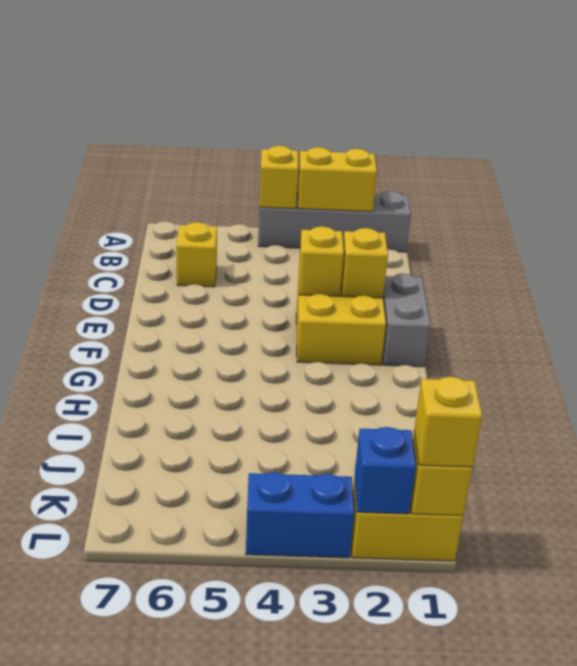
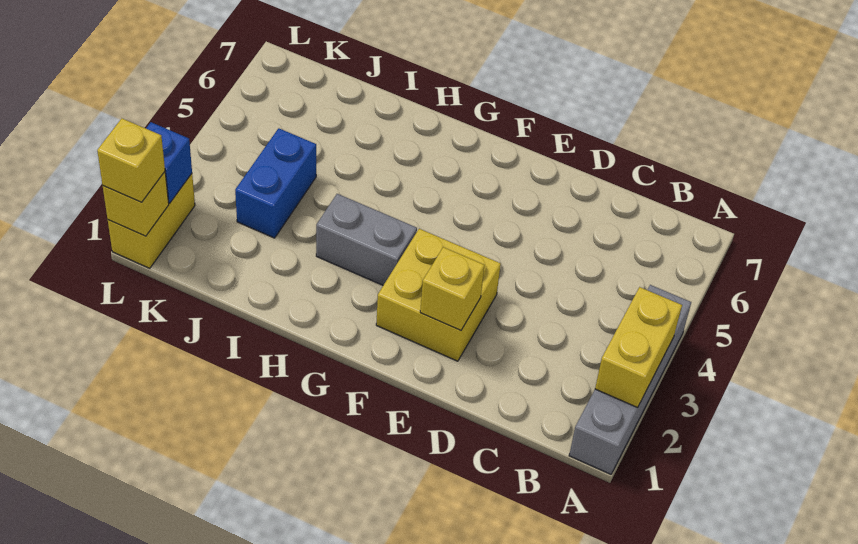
yellow brick A4 level 2 -> none
yellow brick C6 level 1 -> none
grey brick E1:F1 level 1 -> grey brick G3:H3 level 1
yellow brick E3 level 2 -> none
blue brick L3:L4 level 1 -> blue brick J3:J4 level 1

